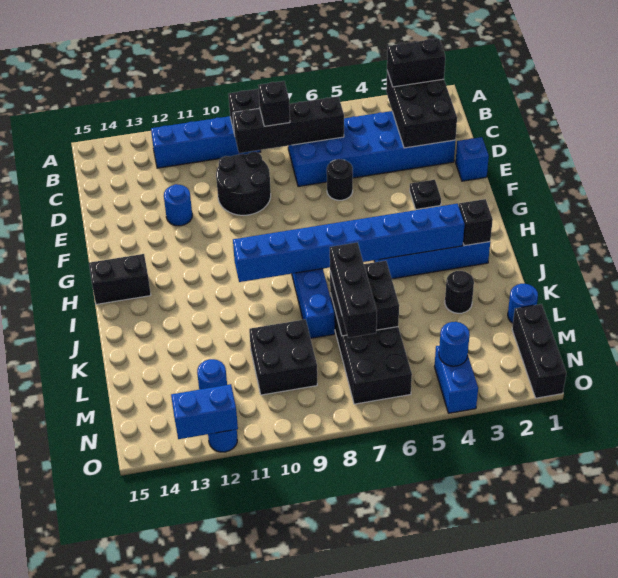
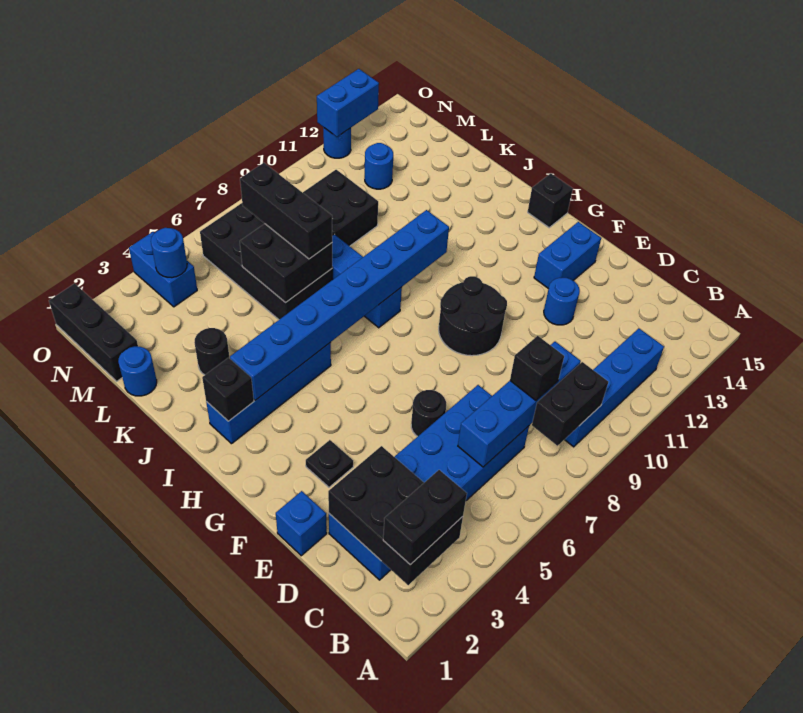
black brick C6:C9 level 2 -> blue brick C6:C9 level 2
black round brick D9:E10 level 1 -> black round brick F9:G10 level 1
none -> blue brick F13:F14 level 1
black brick H14:H15 level 1 -> black brick H15 level 1

